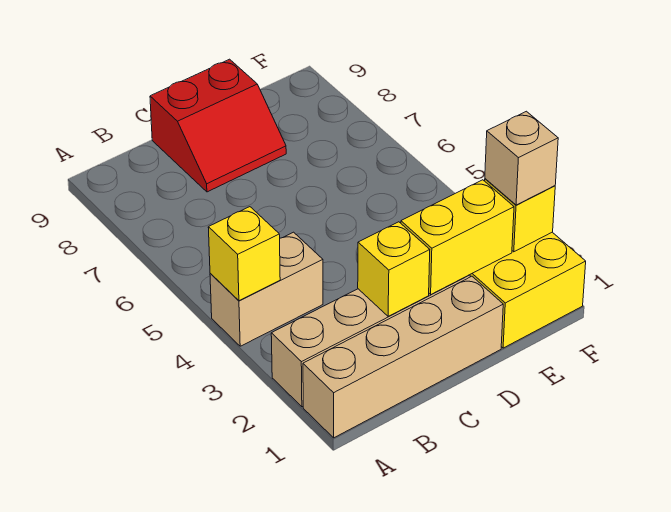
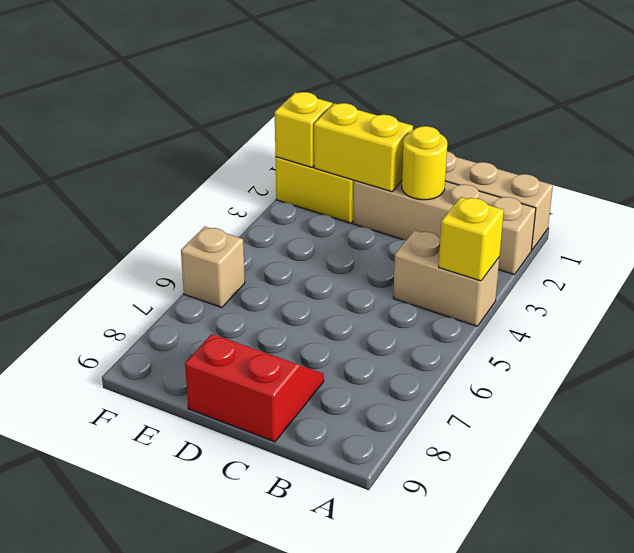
yellow brick C2 level 2 -> yellow round brick C2 level 2
tan brick F2 level 3 -> tan brick F6 level 1

